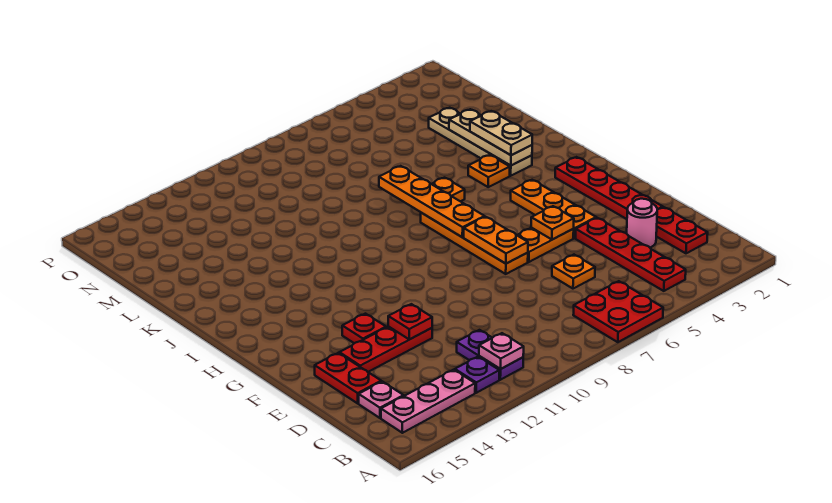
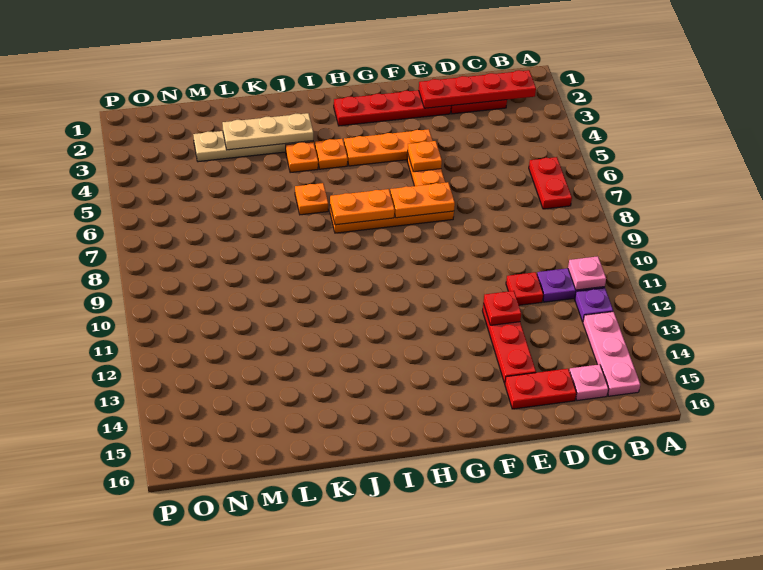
red plate A6:B7 level 1 -> red plate B6:B7 level 1
red plate B4:E4 level 1 -> red plate B2:E2 level 2
pink round brick D3 level 1 -> none
orange plate D6 level 1 -> orange plate I4 level 1
red plate F13 level 1 -> red plate D11 level 1
orange plate H7:K7 level 2 -> orange plate H7:I7 level 2
tan plate J3:K3 level 3 -> none

